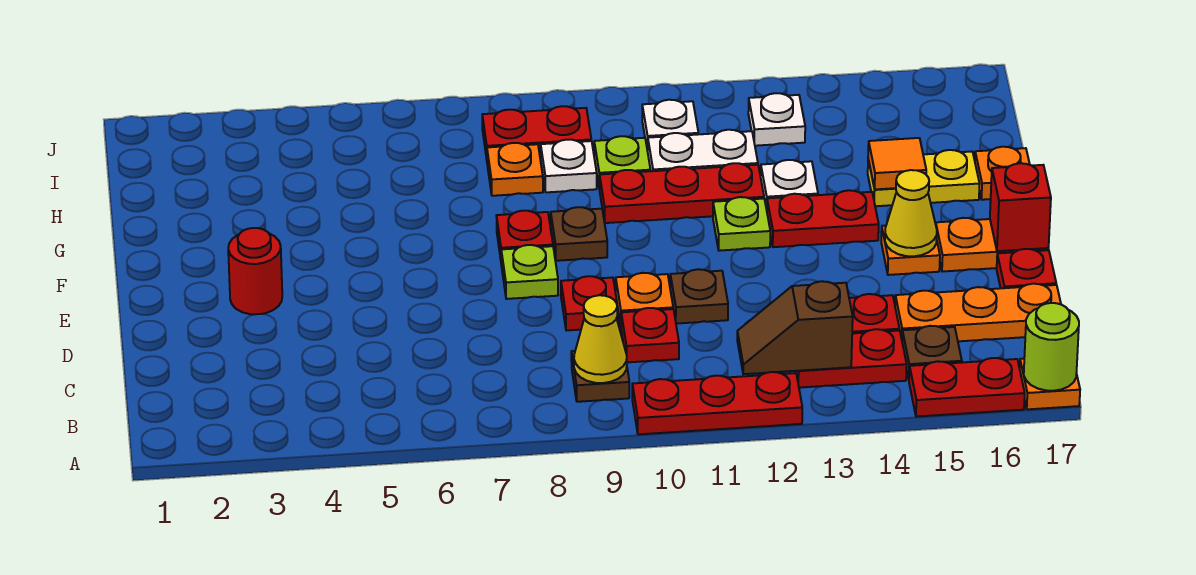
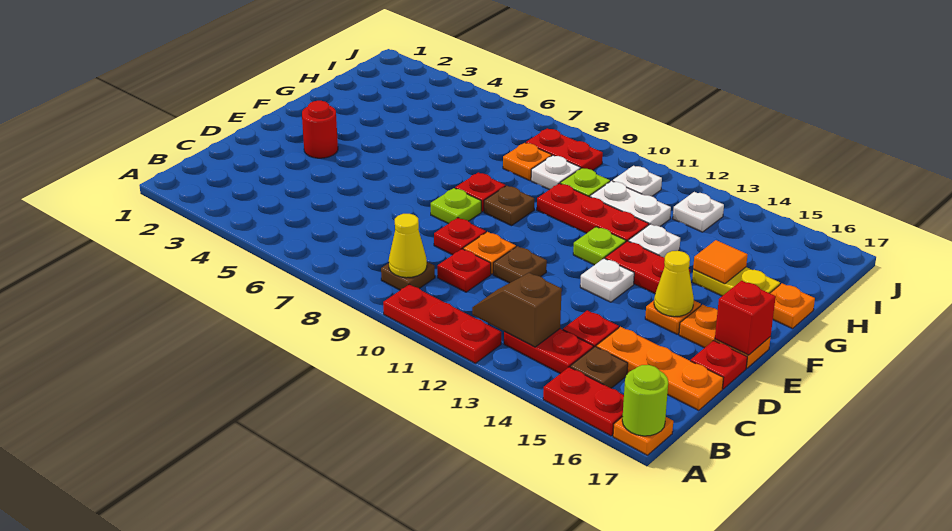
none -> white plate E13 level 1

